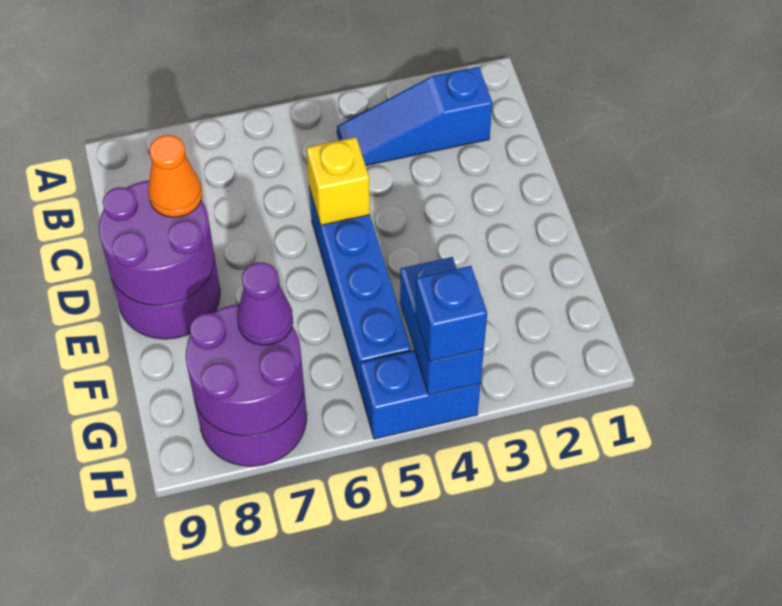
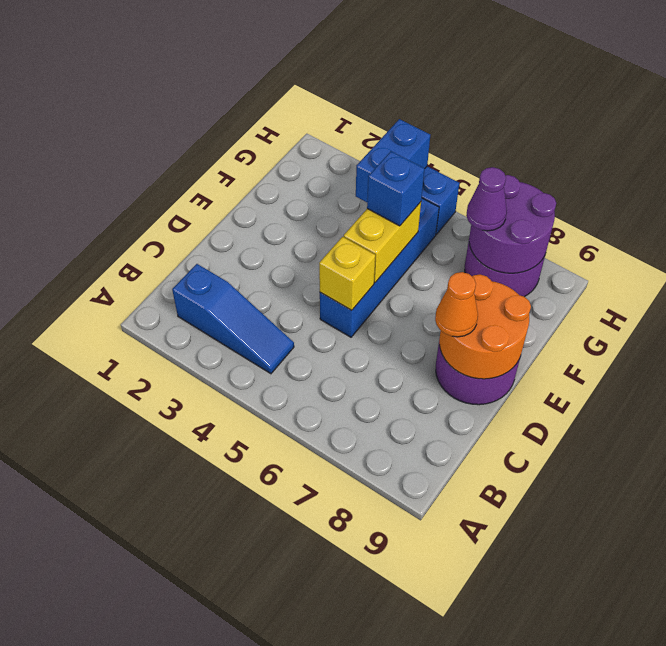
purple round brick D8:E9 level 2 -> orange round brick D8:E9 level 2
none -> yellow brick E5:F5 level 2
blue brick H4 level 3 -> blue brick F5 level 3

